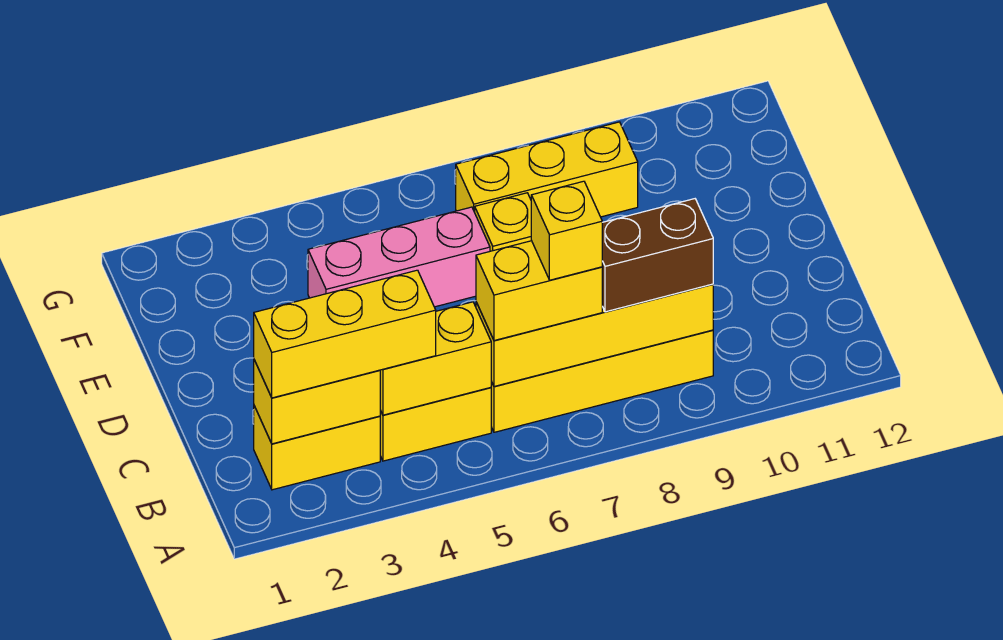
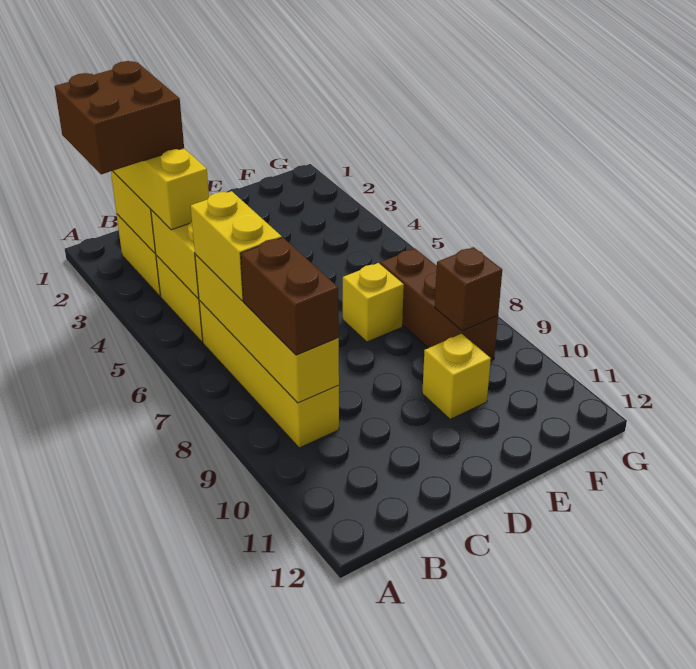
none -> brown brick A2:B3 level 4
yellow brick B7 level 4 -> yellow brick E10 level 1
pink brick E4:E6 level 1 -> none
yellow brick F7:F9 level 1 -> brown brick F7:F9 level 1
none -> brown brick F9 level 2

